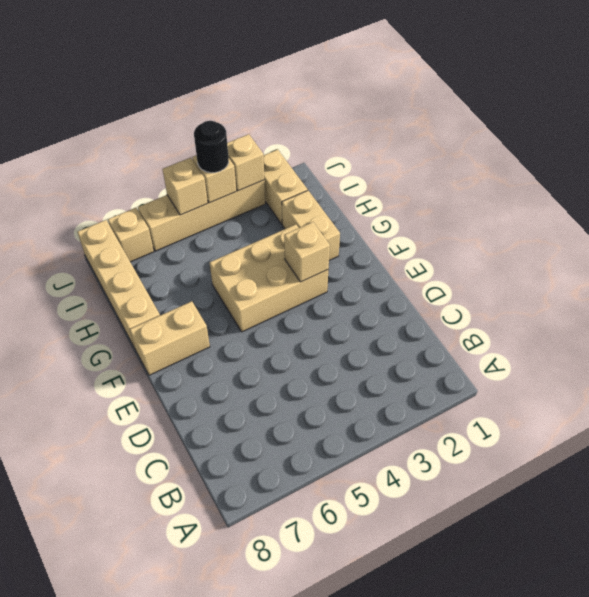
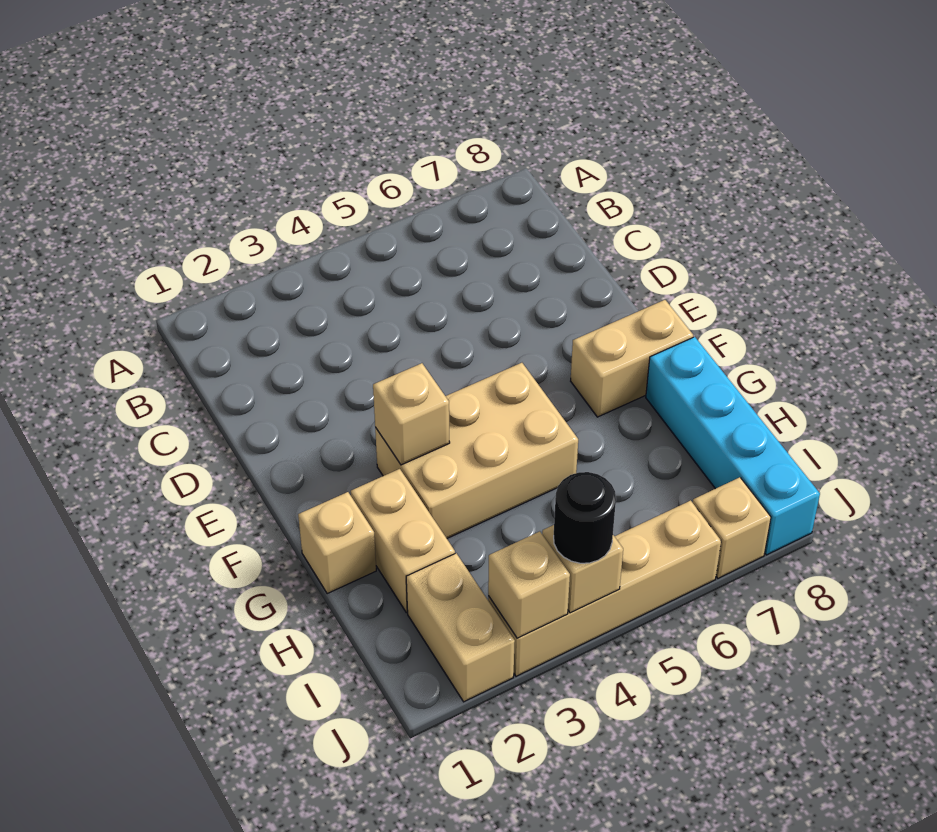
tan brick G8:J8 level 1 -> cyan brick G8:J8 level 1
tan brick J5 level 2 -> tan brick G1 level 1

